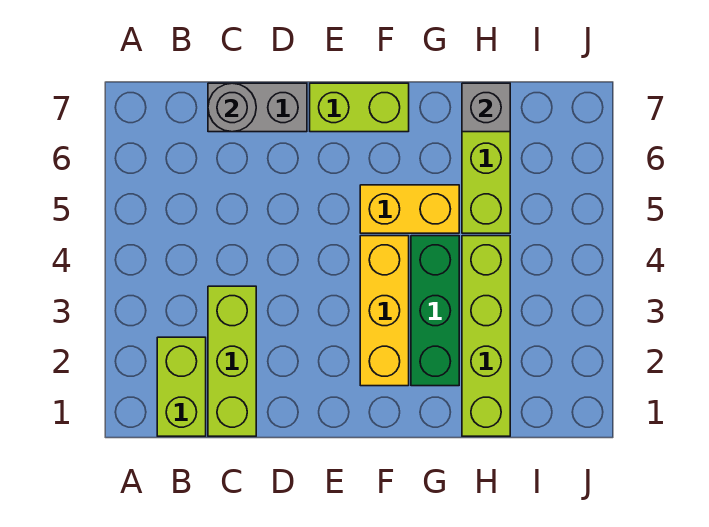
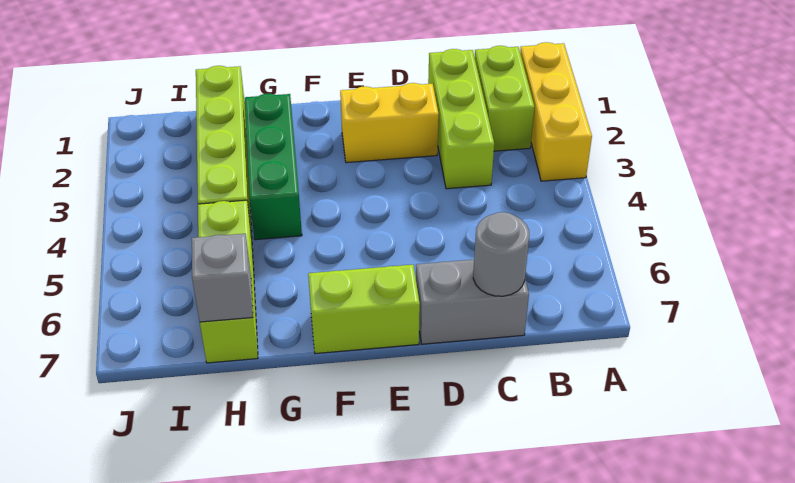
yellow brick F2:F4 level 1 -> yellow brick A1:A3 level 1
yellow brick F5:G5 level 1 -> yellow brick D2:E2 level 1

